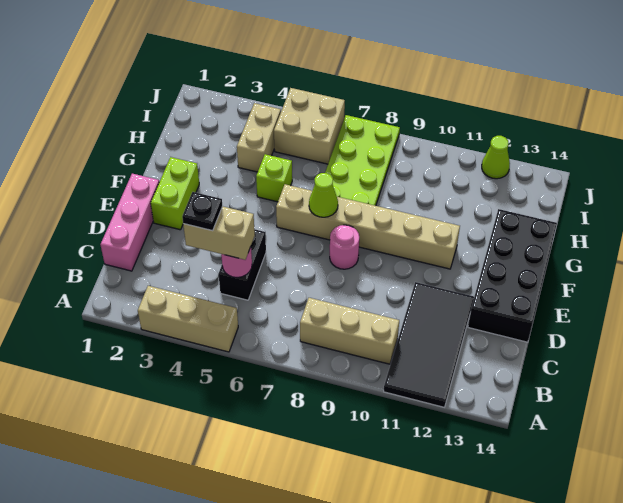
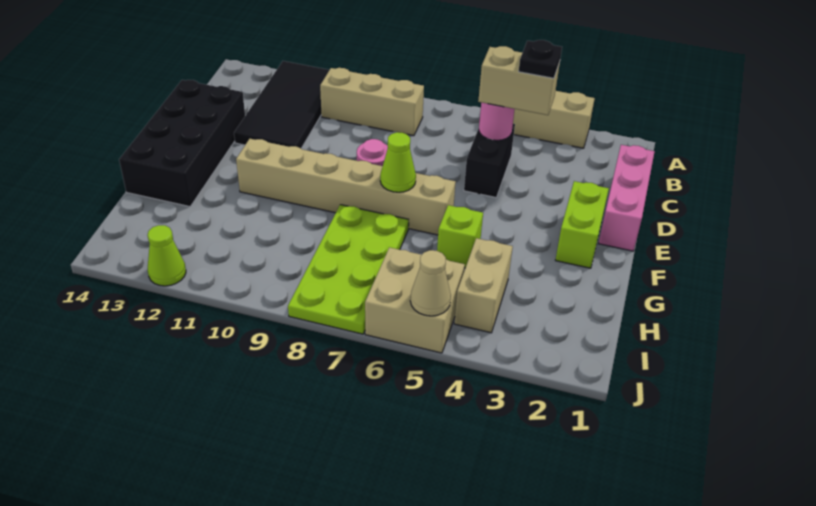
none -> tan cone J5 level 2

